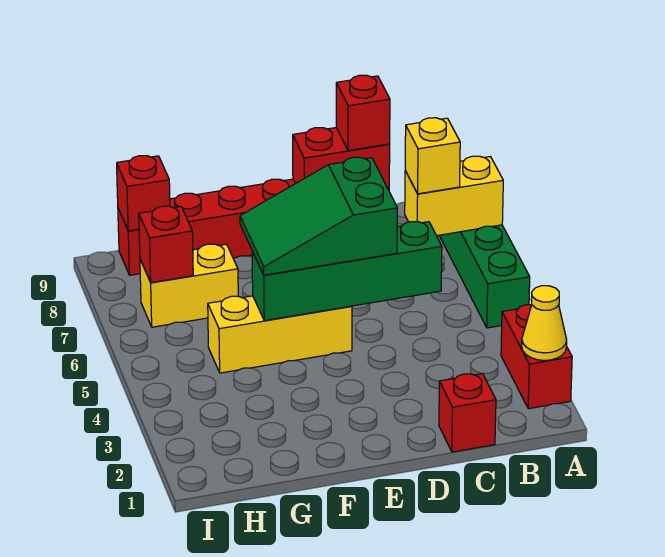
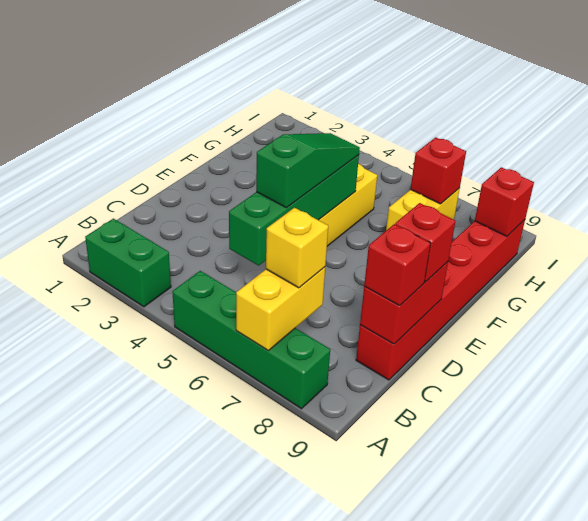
red brick A2:A3 level 1 -> green brick A2:A3 level 1
yellow cone A2 level 2 -> none
red brick C1 level 1 -> red brick D9 level 3
green slope D5:F6 level 3 top D -> green slope D5:F5 level 3 top D

